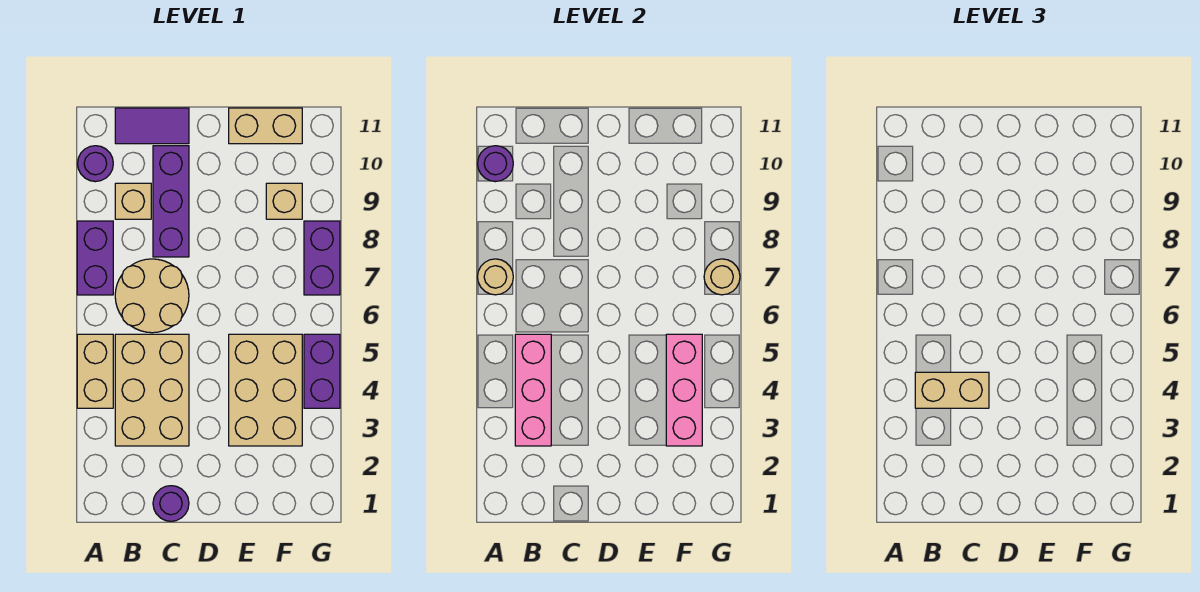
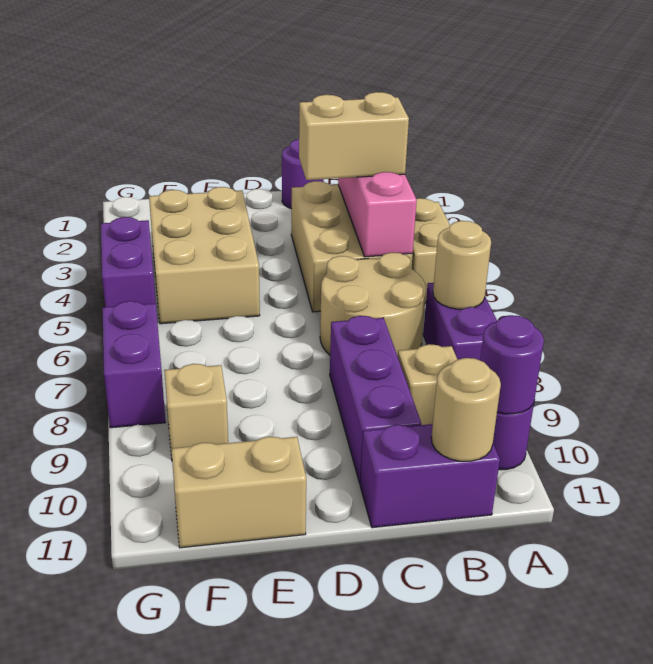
purple tile B11:C11 level 1 -> purple brick B11:C11 level 1
pink brick F3:F5 level 2 -> none
tan round brick G7 level 2 -> tan round brick B11 level 2

